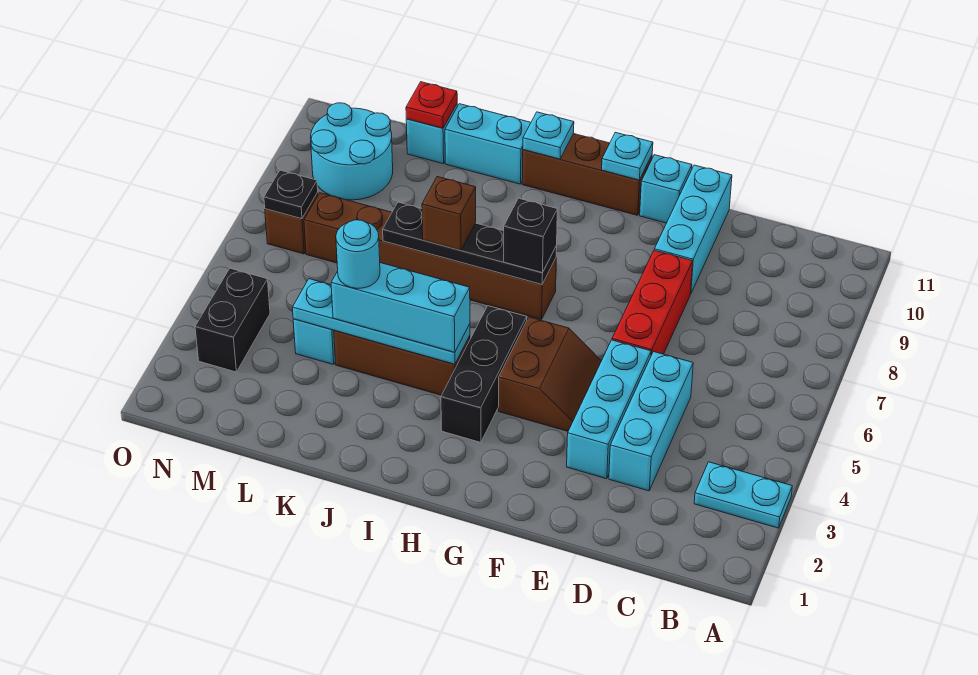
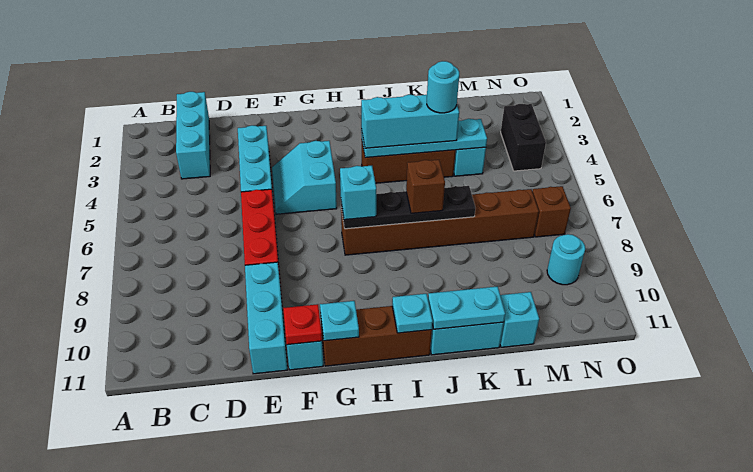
cyan plate A3:B3 level 1 -> cyan plate J11:K11 level 2
cyan brick D3:D5 level 1 -> cyan brick C1:C3 level 1
brown slope F4:G5 level 1 top G -> cyan slope F4:G5 level 1 top G
black brick H3:H5 level 1 -> none
black brick H7 level 3 -> cyan brick H7 level 3
red plate L11 level 2 -> red plate F11 level 2
cyan round brick M9:N10 level 1 -> cyan round brick N9 level 1
black plate N7 level 2 -> none

